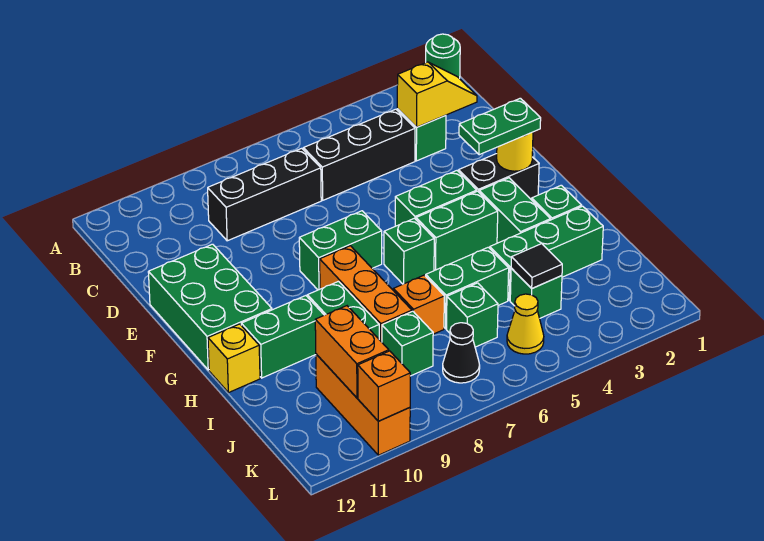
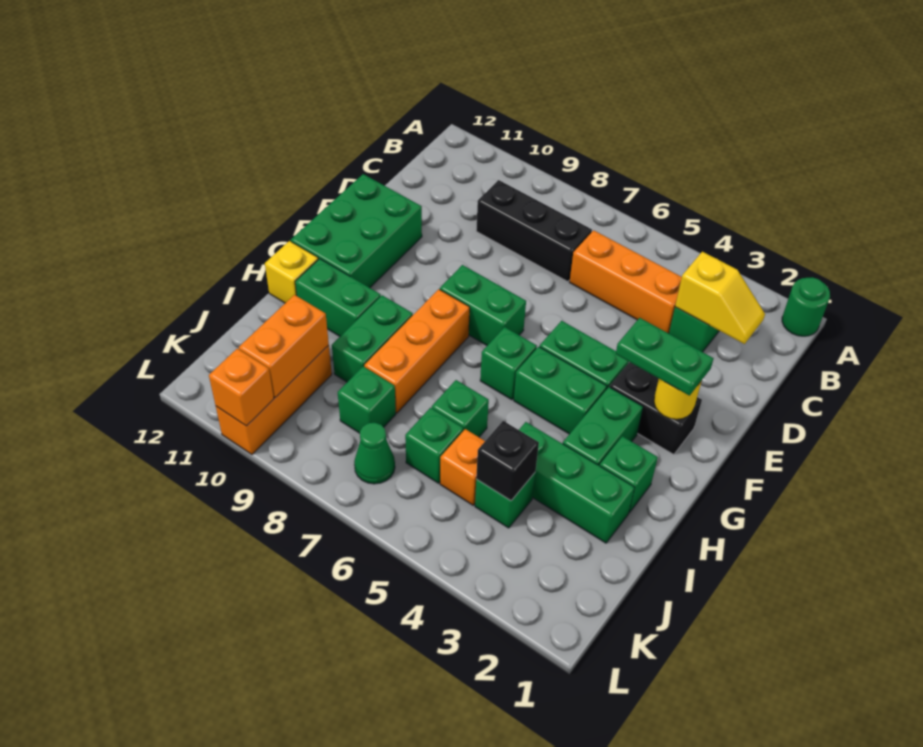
black brick C4:C6 level 1 -> orange brick C4:C6 level 1
green brick I5:I6 level 1 -> green brick I6 level 1
orange brick I7 level 1 -> orange brick J5 level 1
black tile J4 level 2 -> black brick J4 level 2
yellow cone K5 level 1 -> none
black cone K7 level 1 -> green cone K7 level 1

